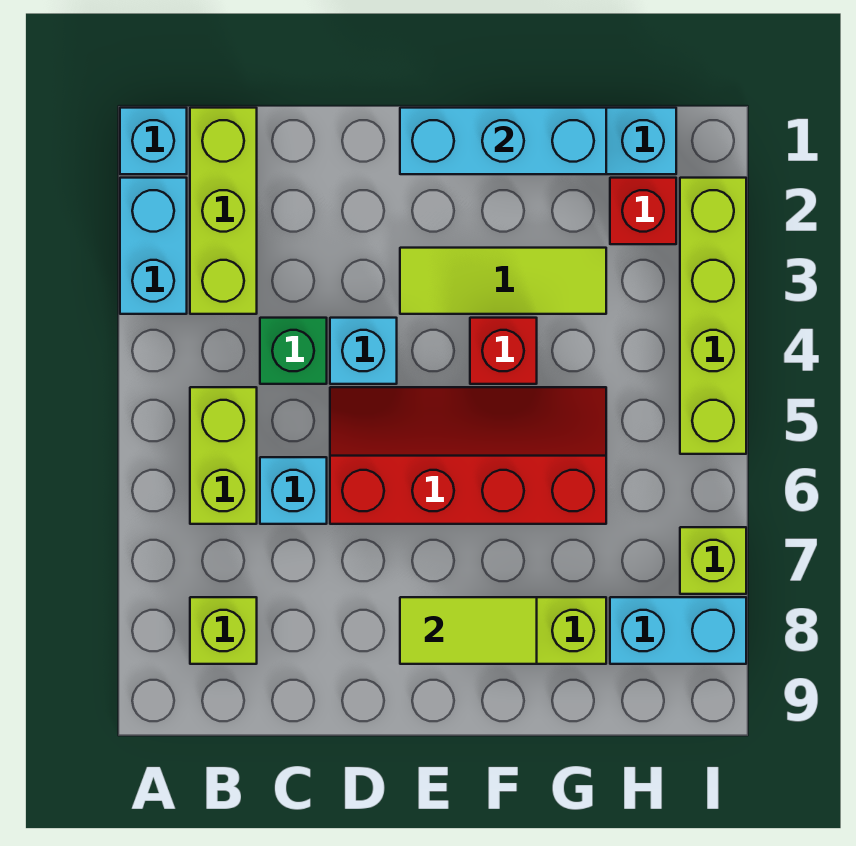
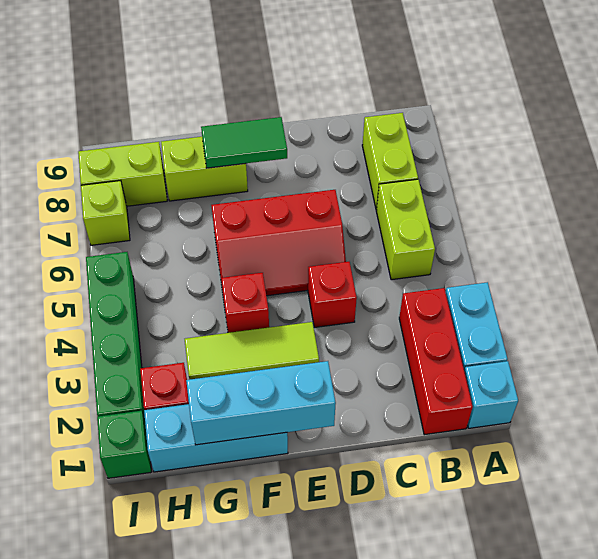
lime brick B1:B3 level 1 -> red brick B1:B3 level 1
lime brick B8 level 1 -> lime brick B7:B8 level 1
green brick C4 level 1 -> green brick I1 level 1
cyan brick C6 level 1 -> none
cyan brick D4 level 1 -> red brick D4 level 1
red slope D5:G6 level 1 top 6 -> red slope D5:F6 level 1 top 6
lime tile E8:F8 level 2 -> green tile E8:F8 level 2
cyan brick H8:I8 level 1 -> lime brick H8:I8 level 1
lime brick I2:I5 level 1 -> green brick I2:I5 level 1

